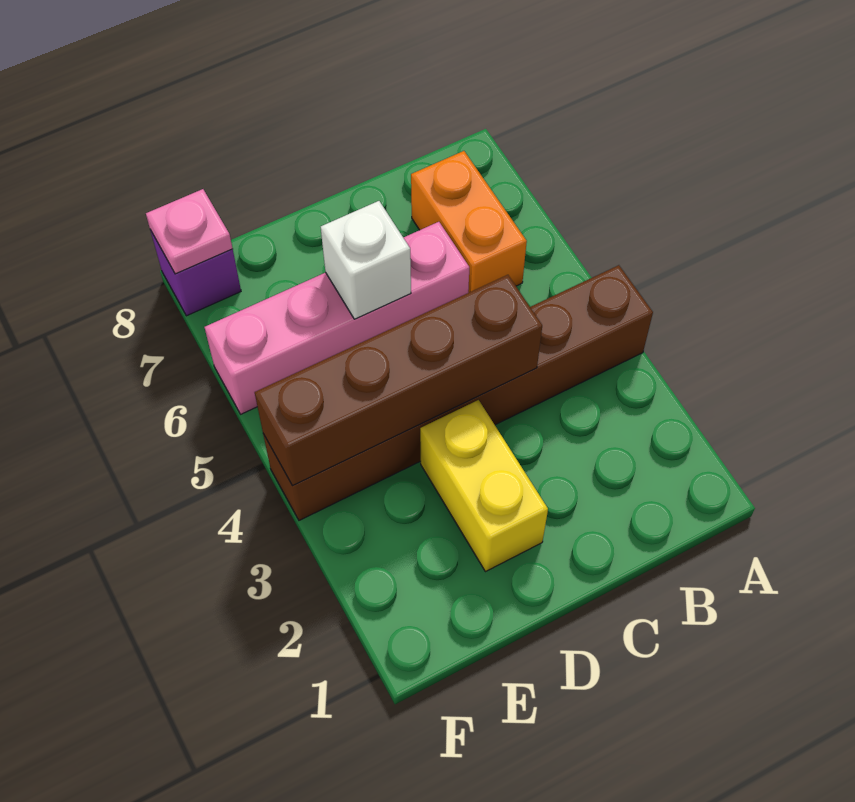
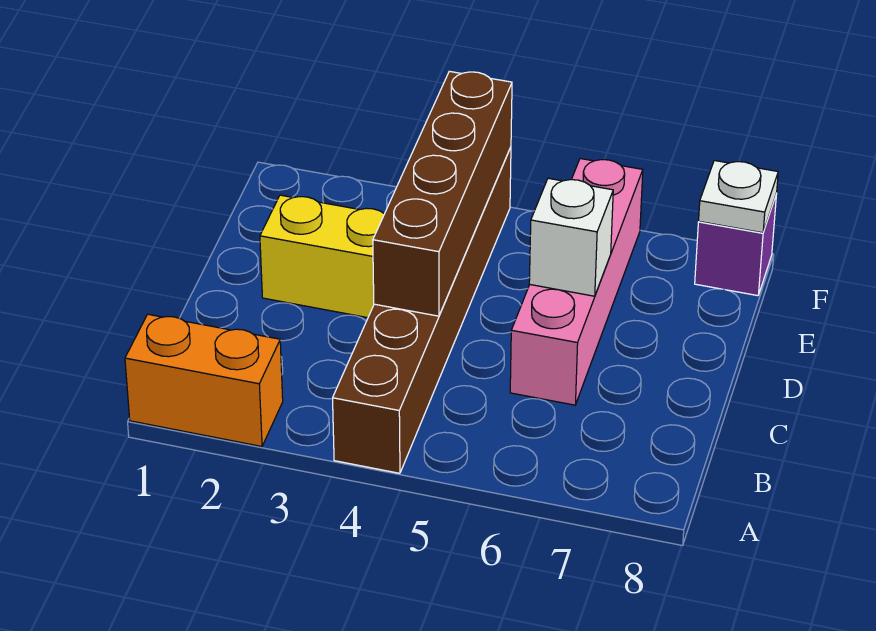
orange brick B6:B7 level 1 -> orange brick A1:A2 level 1
pink plate F8 level 2 -> white plate F8 level 2

